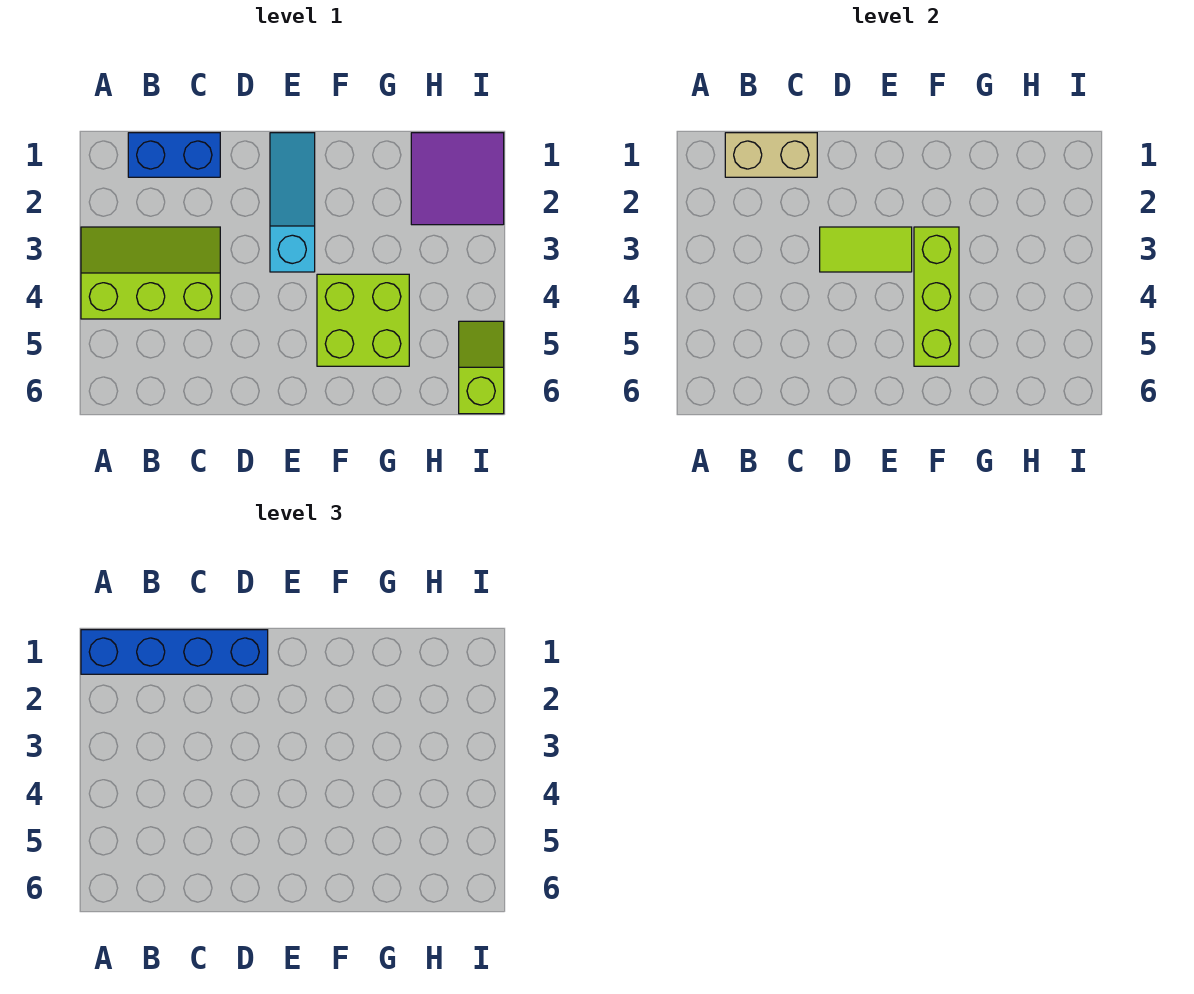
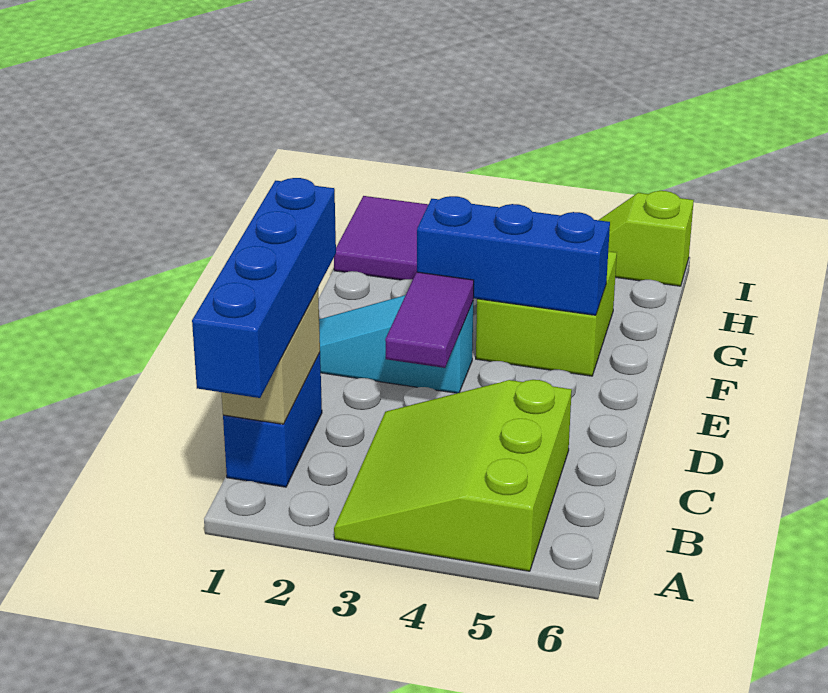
lime slope A3:C4 level 1 top 4 -> lime slope A3:C5 level 1 top 5
lime tile D3:E3 level 2 -> purple tile D3:E3 level 2
lime brick F3:F5 level 2 -> blue brick F3:F5 level 2

